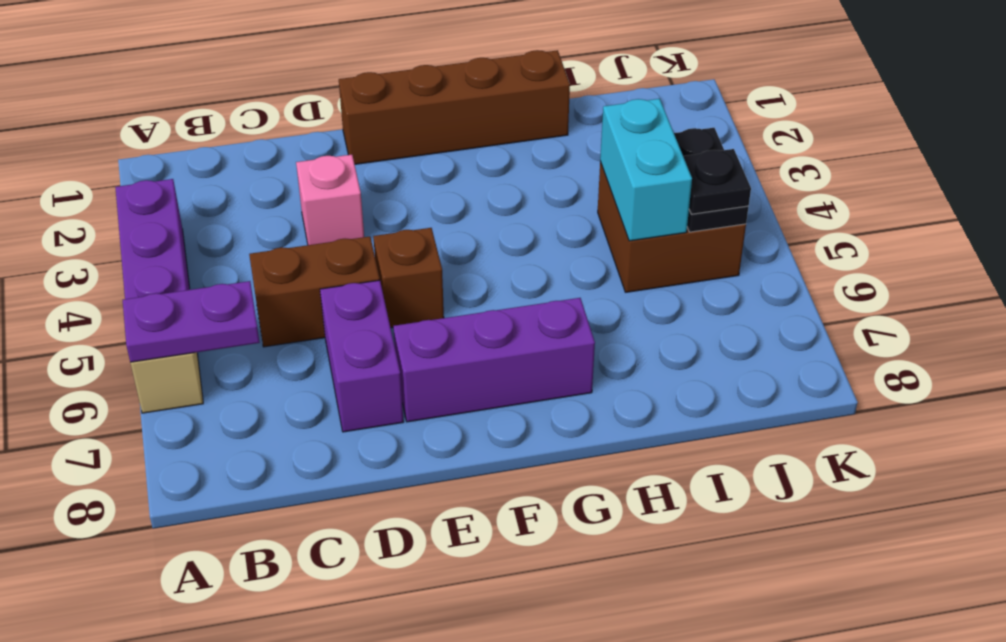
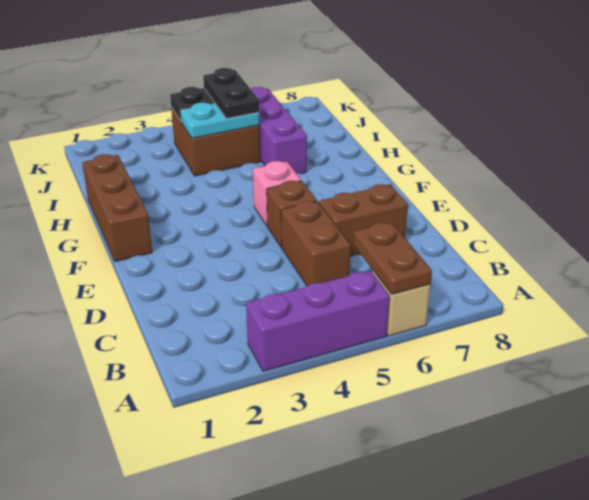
purple plate A6:B6 level 2 -> brown plate A6:B6 level 2
pink brick D3 level 1 -> pink brick F5 level 1
purple brick D6:D7 level 1 -> brown brick D6:D7 level 1
brown brick E1:H1 level 1 -> brown brick F1:H1 level 1
purple brick E7:G7 level 1 -> purple brick H6:J6 level 1
cyan brick I4:I5 level 2 -> cyan plate I4:I5 level 2
black plate J5 level 3 -> black plate I5:J5 level 3

